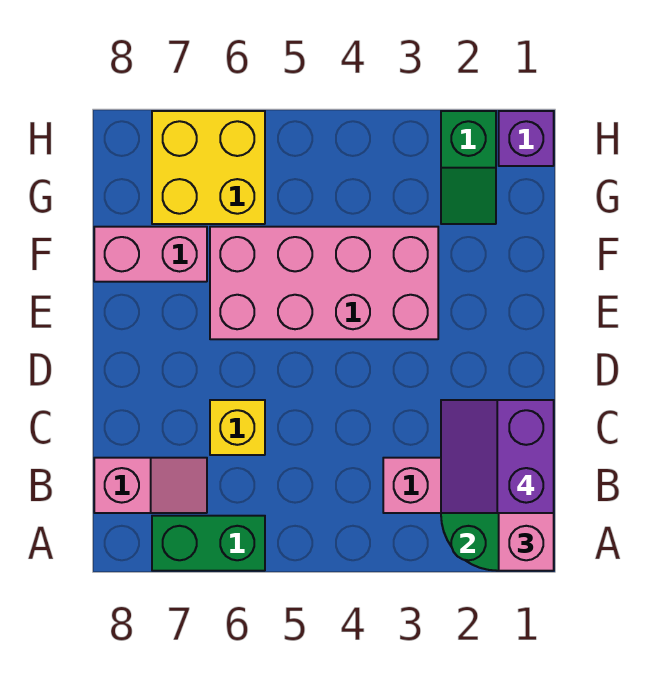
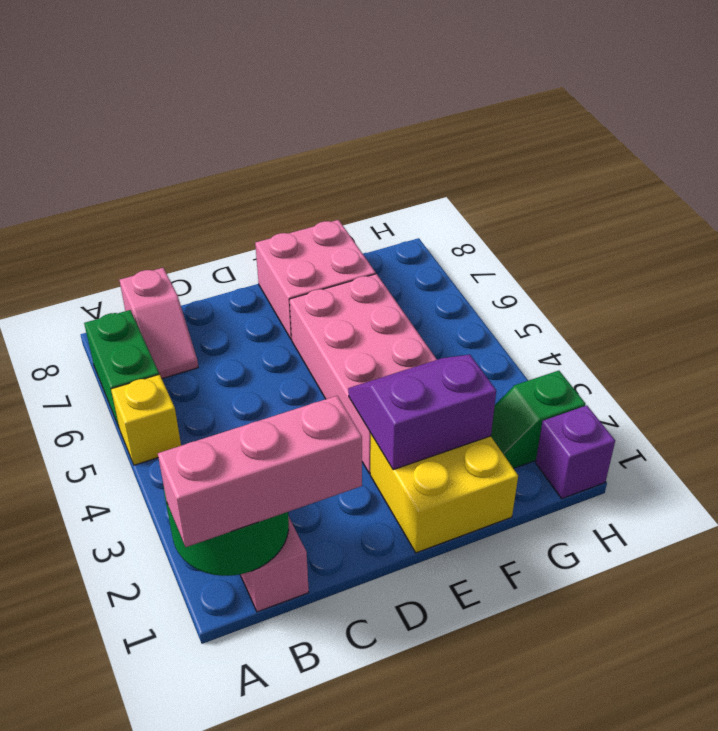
purple slope B1:C2 level 4 top 1 -> purple slope E2:F3 level 2 top 2
yellow brick C6 level 1 -> yellow brick A5 level 1
pink brick F7:F8 level 1 -> pink brick E7:F8 level 1
yellow brick G6:H7 level 1 -> yellow brick E1:F2 level 1

